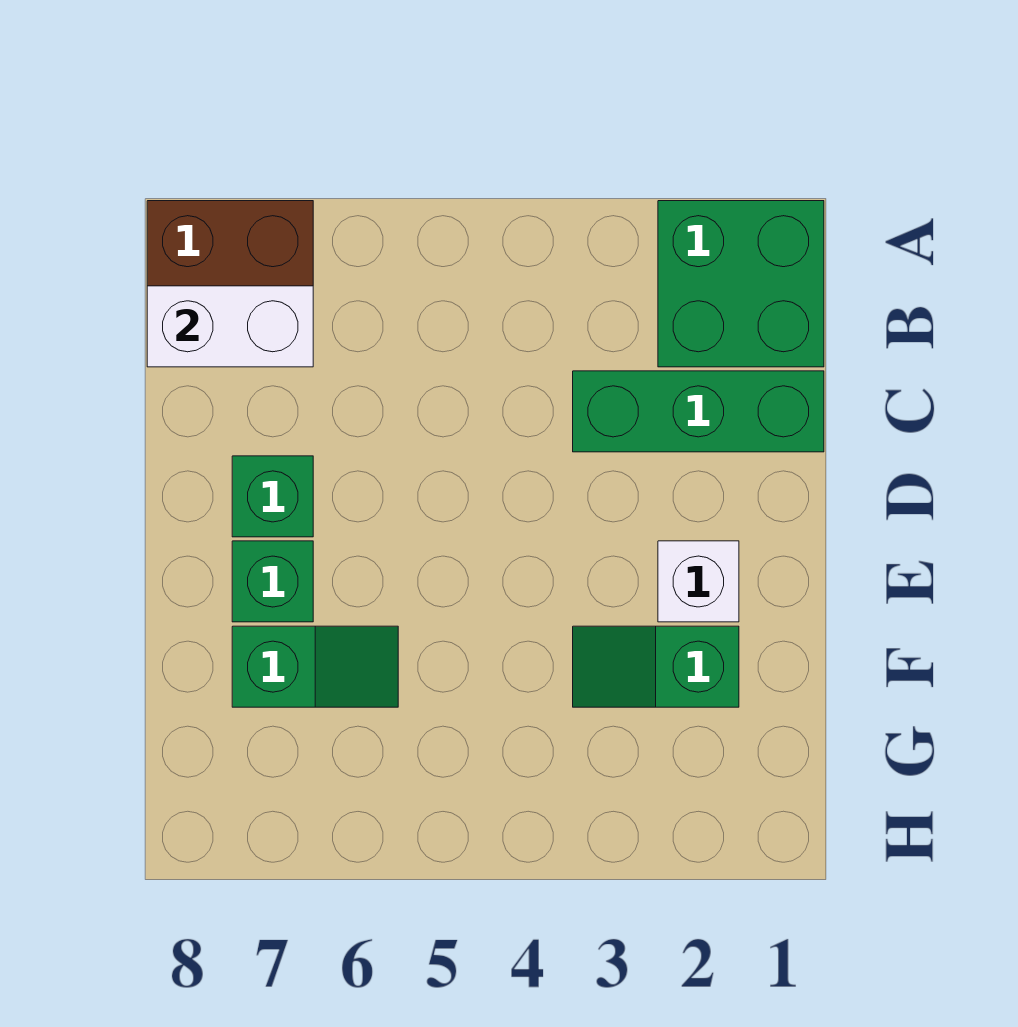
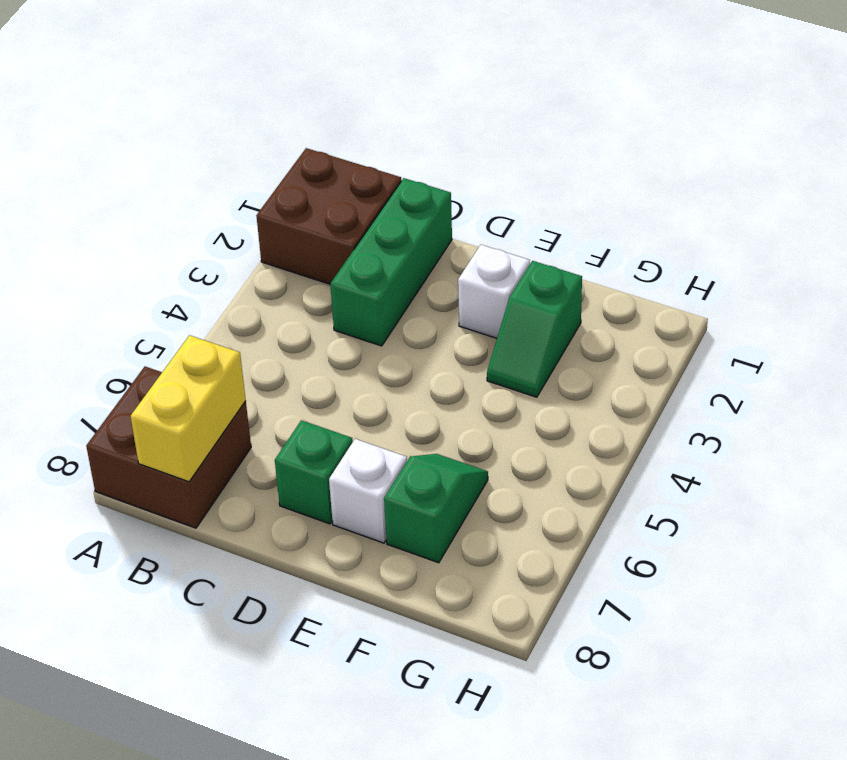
green brick A1:B2 level 1 -> brown brick A1:B2 level 1
white brick B7:B8 level 2 -> yellow brick B7:B8 level 2
green brick E7 level 1 -> white brick E7 level 1

